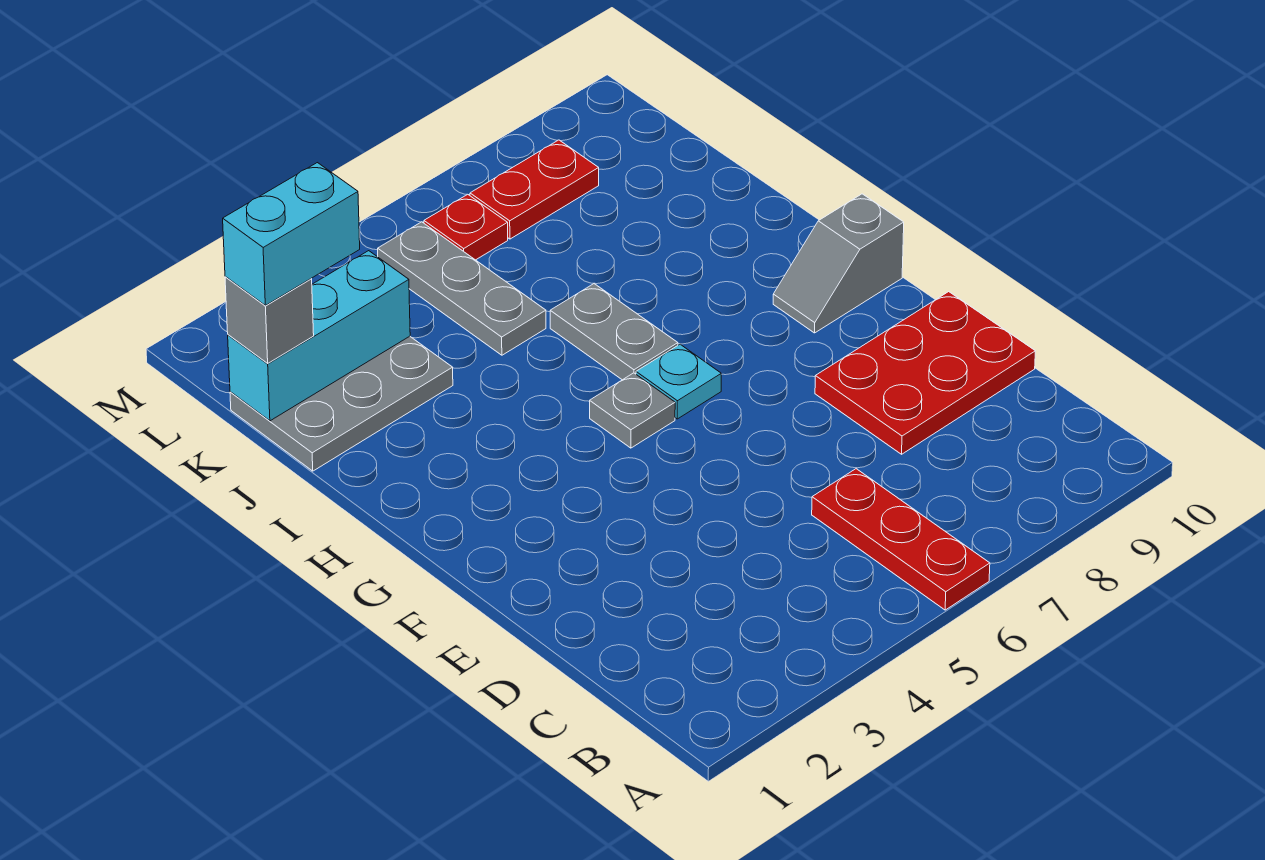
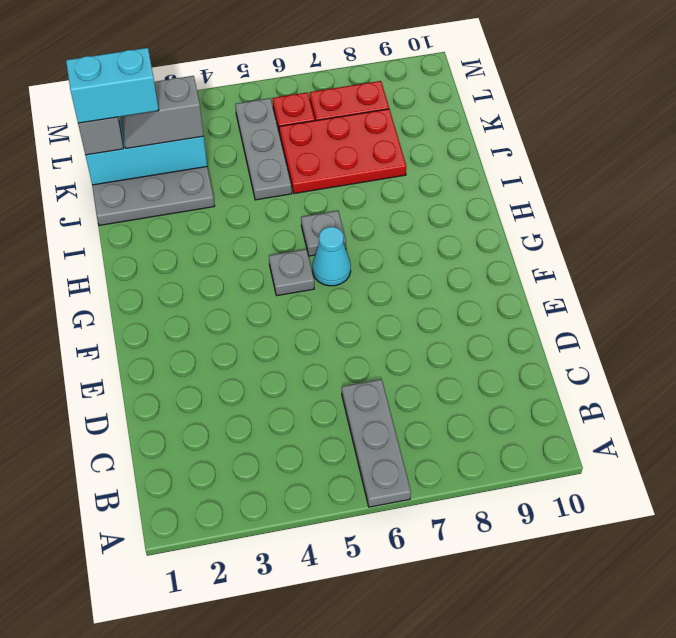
red plate A6:C6 level 1 -> grey plate A6:C6 level 1
red plate D8:E10 level 1 -> red plate J6:K8 level 1
cyan plate G6 level 1 -> cyan cone G6 level 1
grey slope G9:G10 level 1 top 10 -> grey slope K2:K3 level 3 top 3
grey plate H6:I6 level 1 -> grey plate H6 level 1

